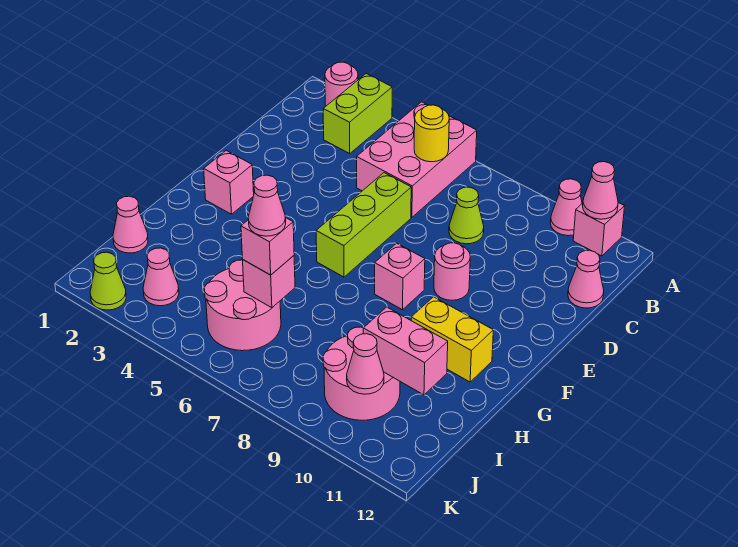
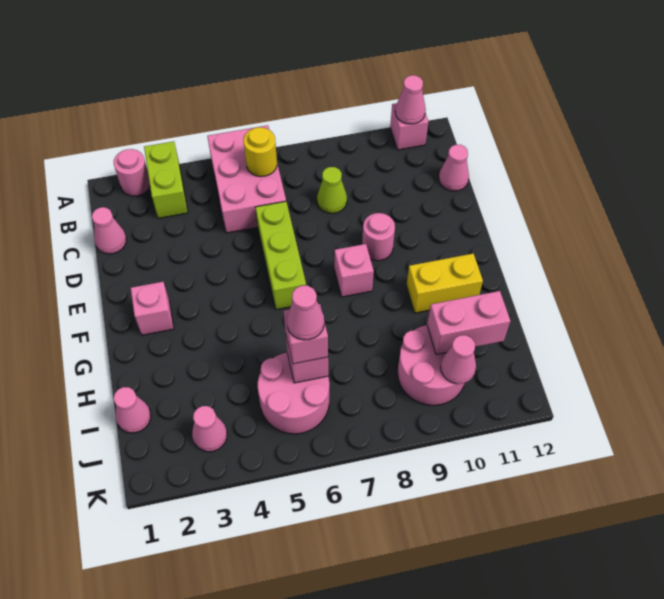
pink cone A10 level 1 -> pink cone C1 level 1
lime cone K2 level 1 -> none

